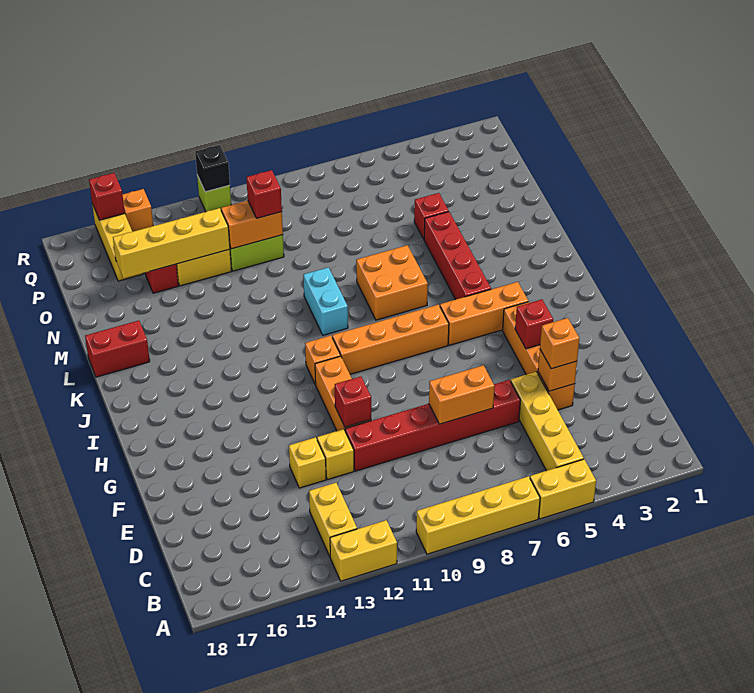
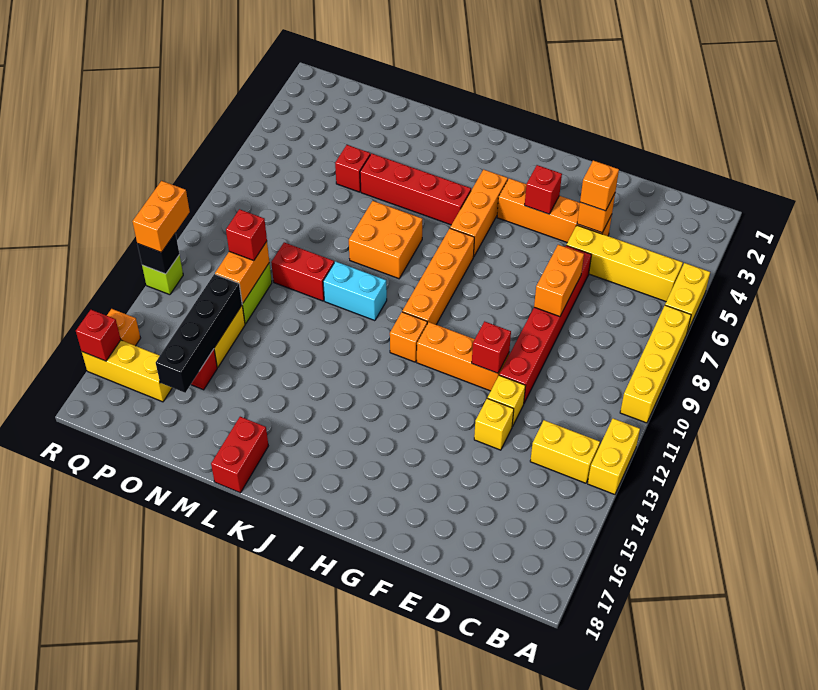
none -> red brick M10:N10 level 1
yellow brick O13:O16 level 2 -> black brick O13:O16 level 2
none -> orange brick R11:R12 level 3

